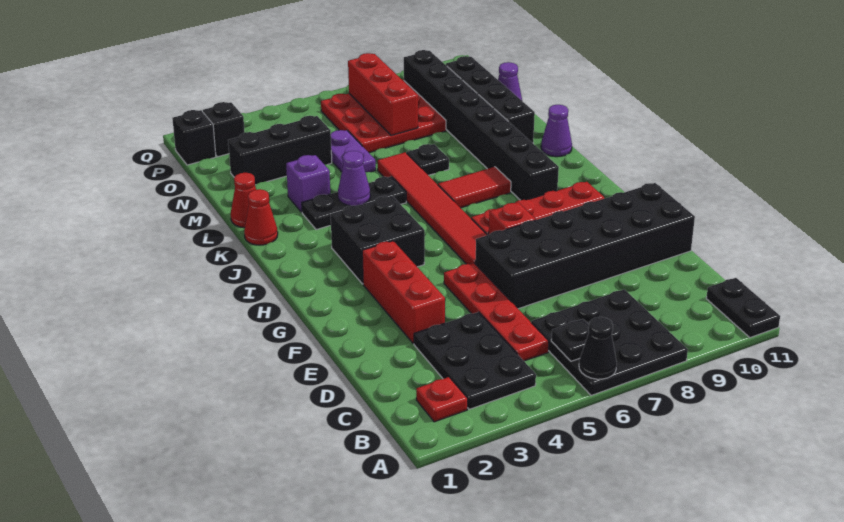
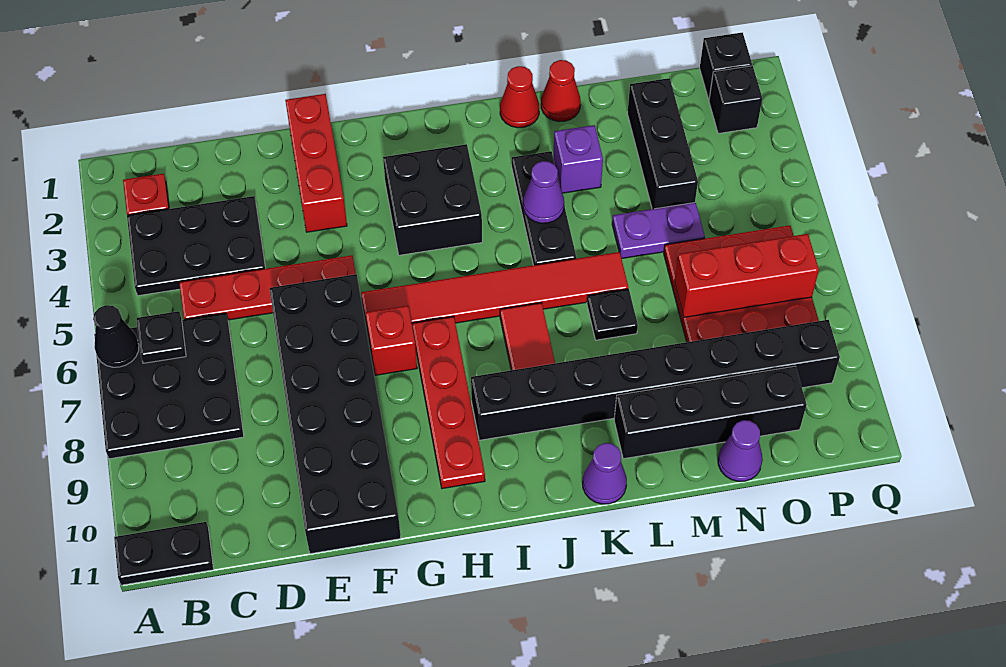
red brick E3:G3 level 1 -> red brick F1:F3 level 1

